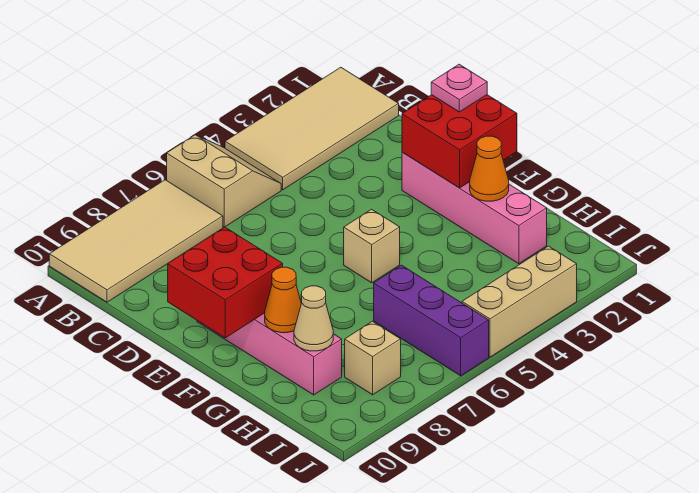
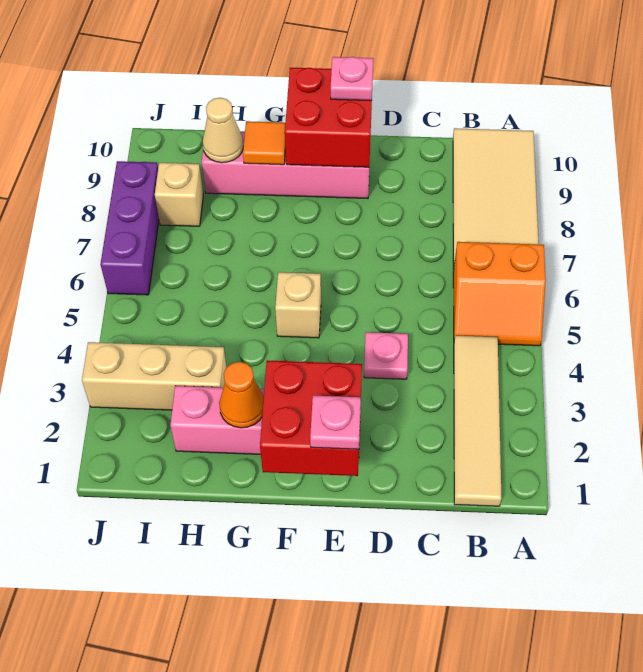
tan tile A1:B4 level 1 -> tan tile B1:B4 level 1
tan slope A5:B6 level 1 top 6 -> orange slope A5:B6 level 1 top 6
none -> pink plate D4 level 1
none -> pink plate E10 level 3
orange cone G9 level 2 -> orange tile G9 level 2
purple brick H6:J6 level 1 -> purple brick J6:J8 level 1
tan brick J3:J5 level 1 -> tan brick H3:J3 level 1

